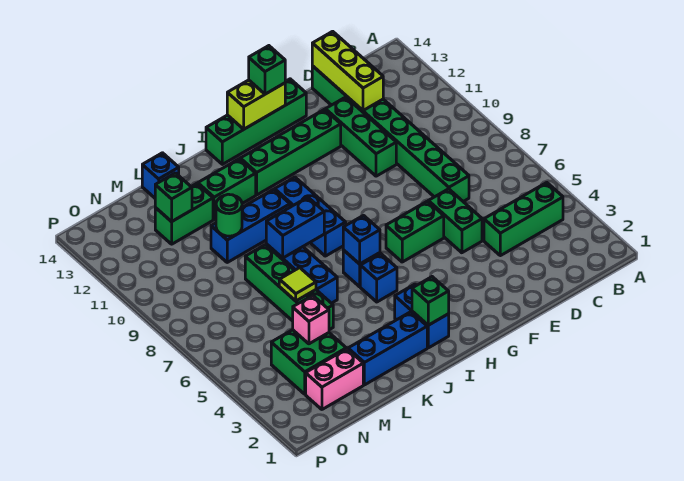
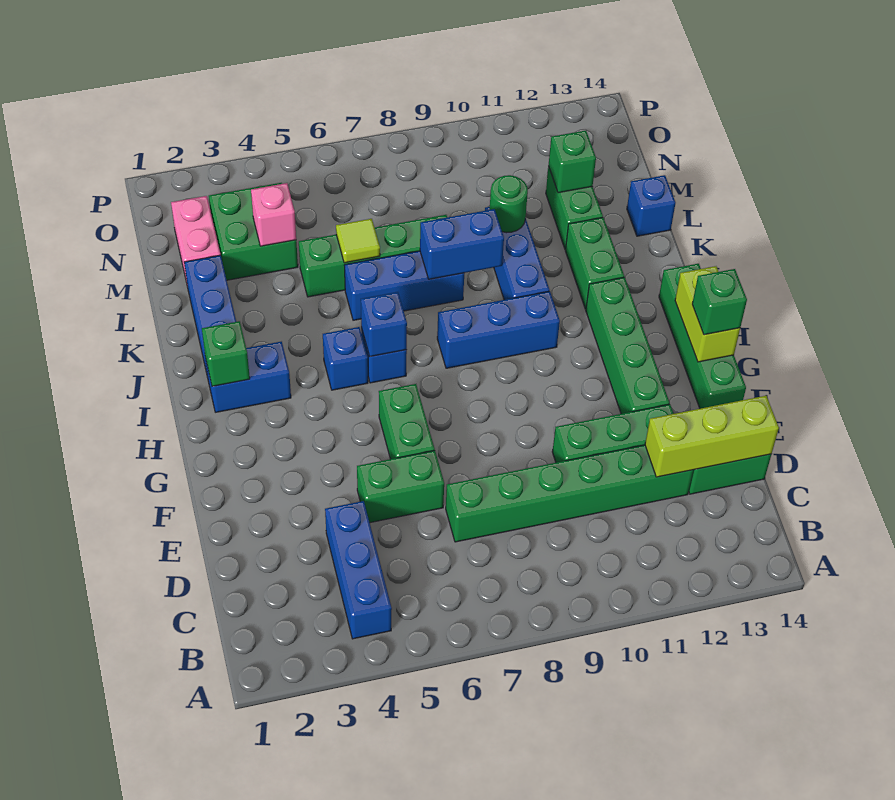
green brick B4:D4 level 1 -> blue brick B4:D4 level 1
blue brick J8:K8 level 2 -> blue brick K8:K9 level 2

